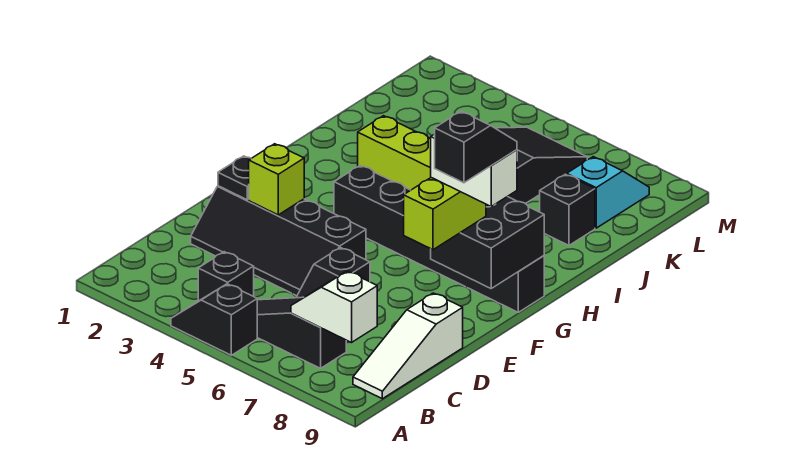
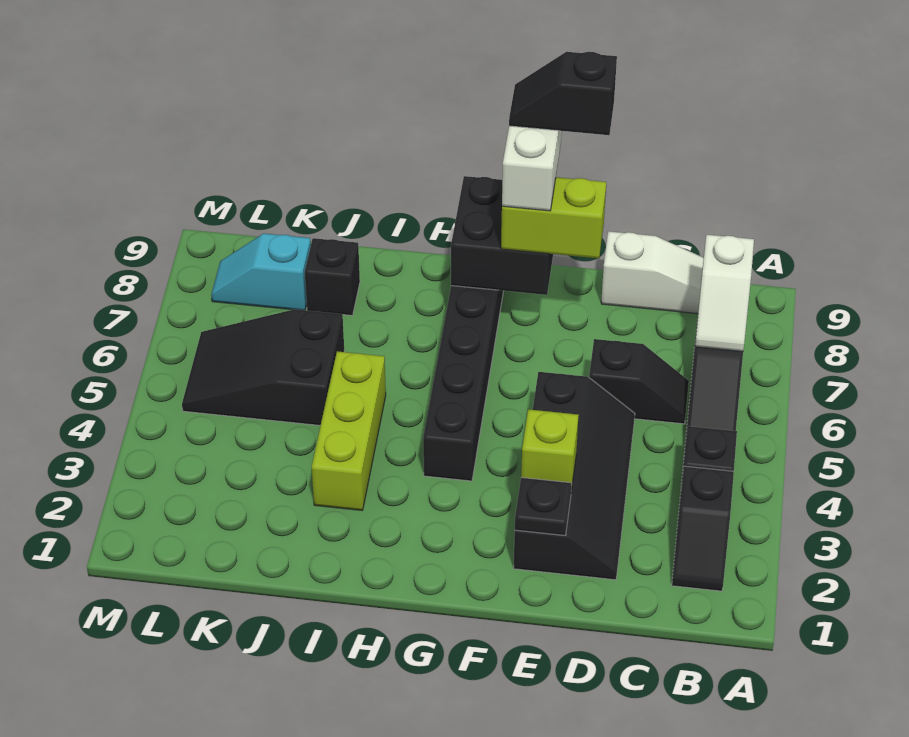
black slope A4:A5 level 1 top 5 -> black slope B2:B3 level 1 top 3

